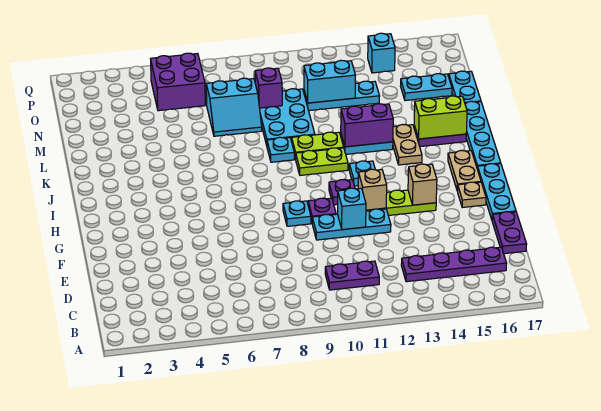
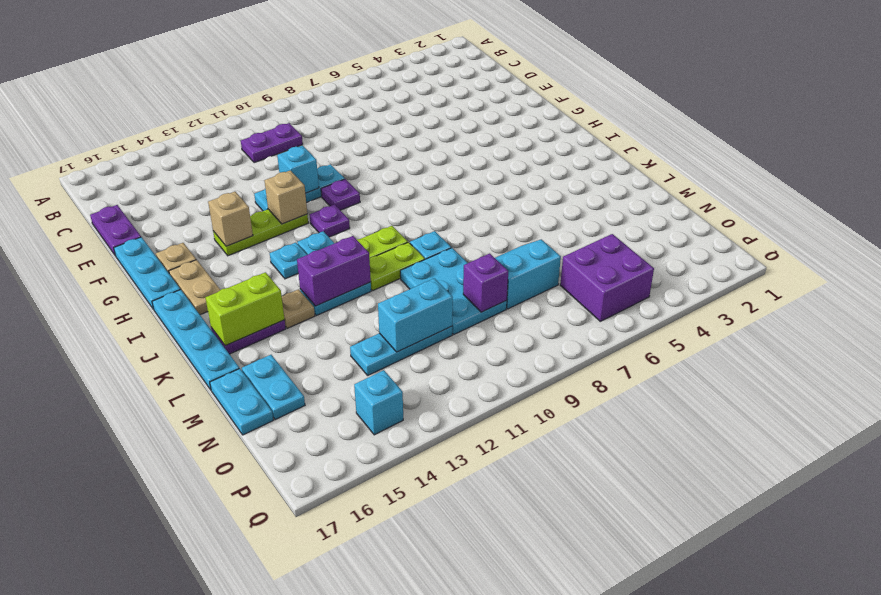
purple plate C13:C16 level 1 -> none
cyan plate G9 level 1 -> cyan plate I13 level 1
tan plate J14:K14 level 1 -> tan plate K14 level 1
cyan plate N15:N16 level 1 -> cyan plate M16:N16 level 1

